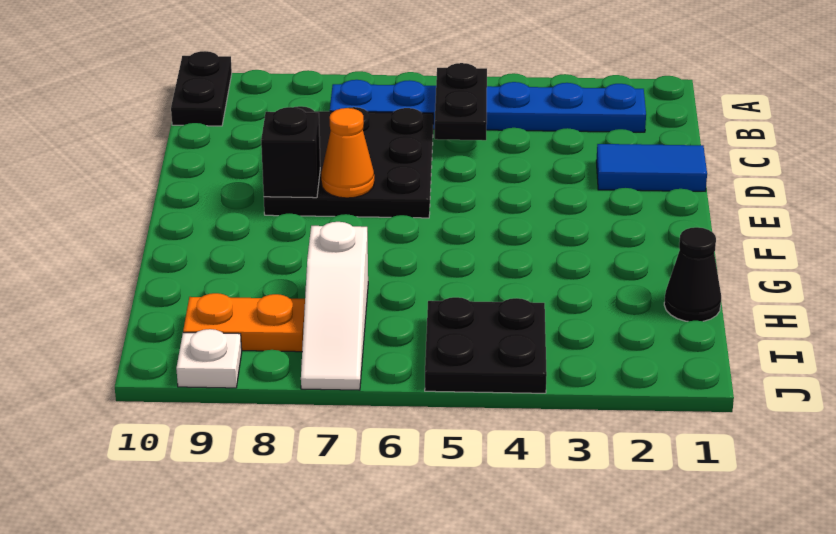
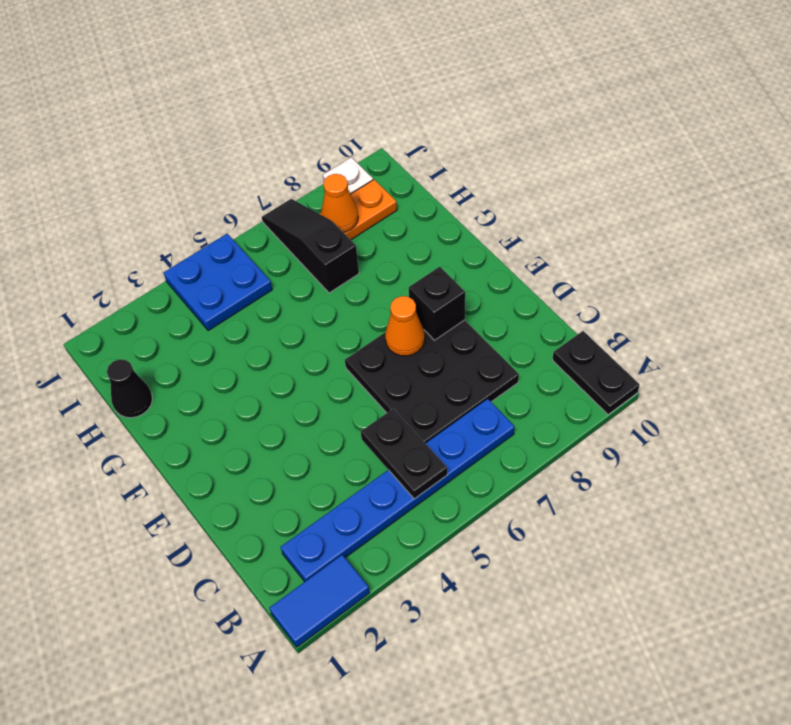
blue tile D1:D2 level 1 -> blue tile A1:A2 level 1
white slope H7:J7 level 1 top H -> black slope H7:J7 level 1 top H
black plate I4:J5 level 1 -> blue plate I4:J5 level 1
none -> orange cone I8 level 2

